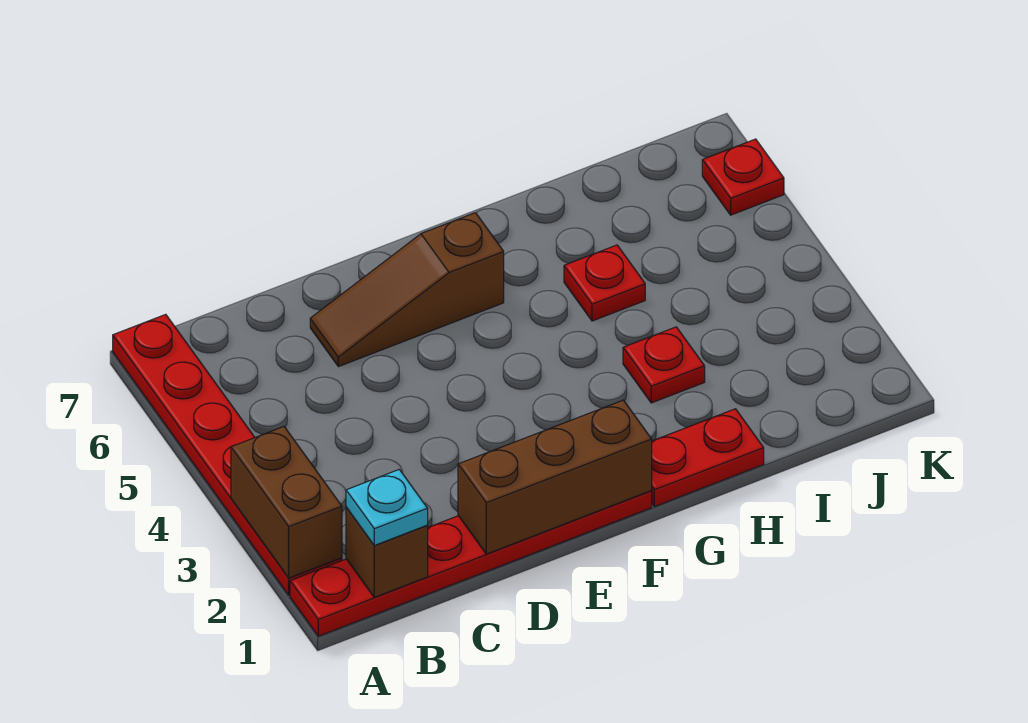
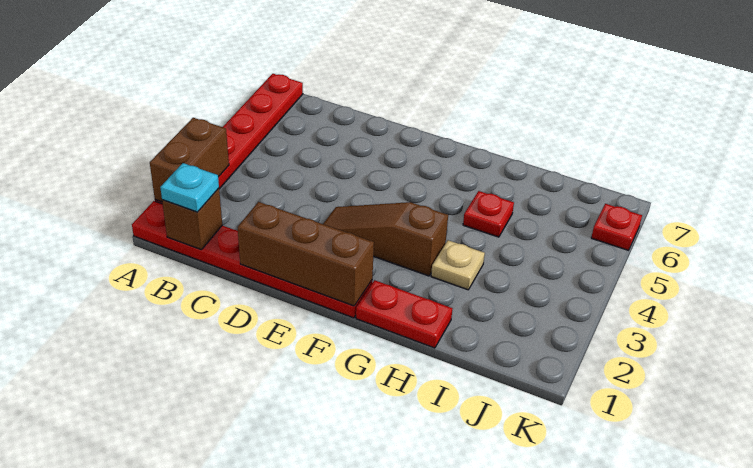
brown slope D6:F6 level 1 top F -> brown slope E3:G3 level 1 top G
red plate H3 level 1 -> tan plate H3 level 1

